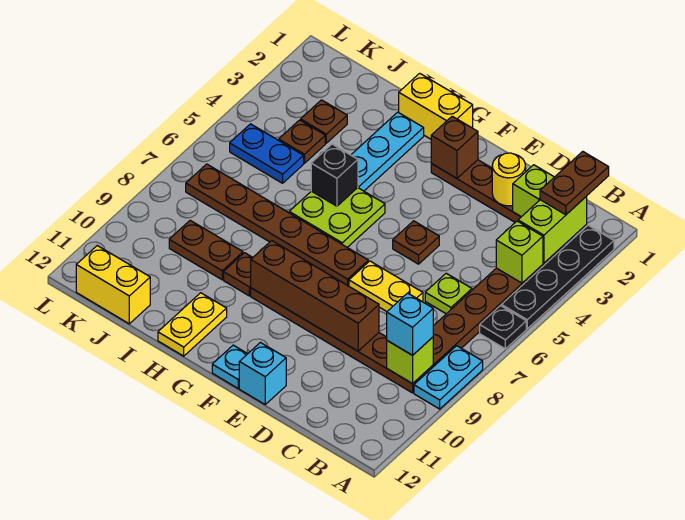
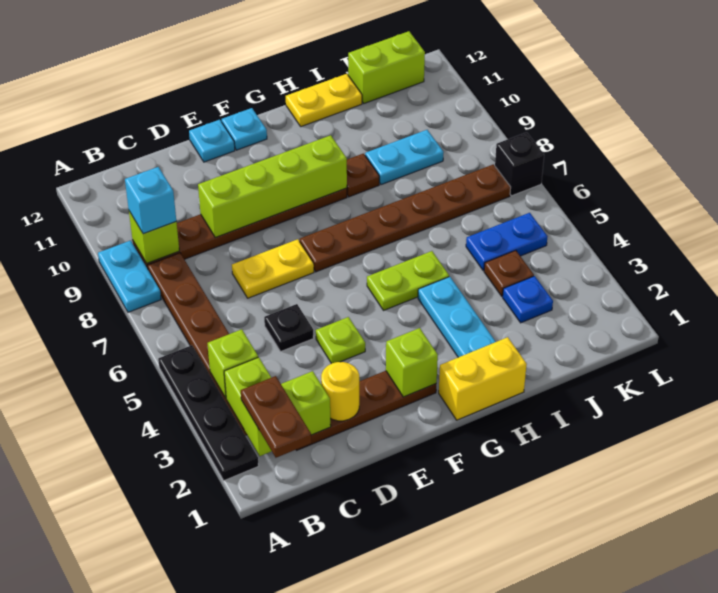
black plate A6 level 1 -> black plate D5 level 1
lime plate C6 level 1 -> lime plate E4 level 1
brown brick D9:G9 level 2 -> lime brick D9:G9 level 2
brown plate E5 level 1 -> none
cyan brick E12 level 1 -> cyan plate E12 level 1
brown brick F2 level 2 -> lime brick F2 level 2
lime plate G5:H6 level 1 -> lime plate G5:H5 level 1
black brick H5 level 2 -> black brick L7 level 1
yellow plate H11:H12 level 1 -> yellow plate H12:I12 level 1
brown plate I9:J9 level 1 -> cyan plate I9:J9 level 1
brown plate J3 level 1 -> blue plate J3 level 1
yellow brick J12:K12 level 1 -> lime brick J12:K12 level 1

